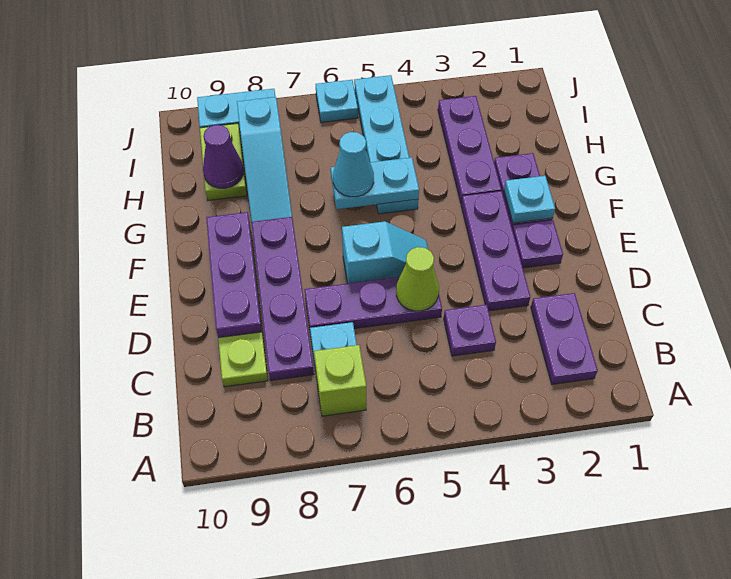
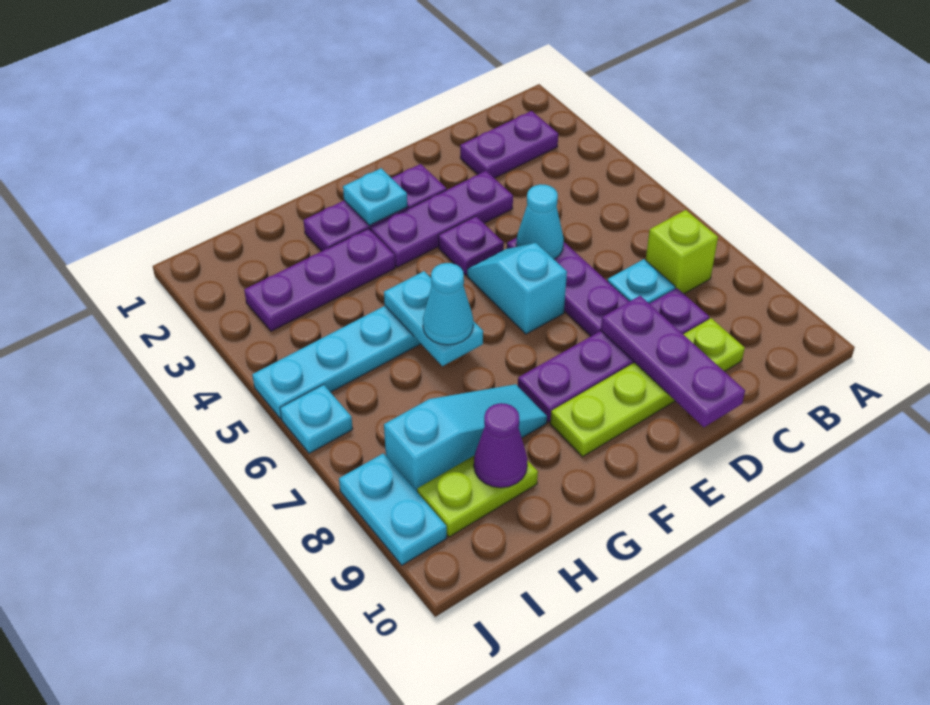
purple plate C4 level 1 -> purple plate E4 level 1
lime cone D5 level 2 -> cyan cone D5 level 2
purple plate D9:F9 level 2 -> purple plate D8:D10 level 2

